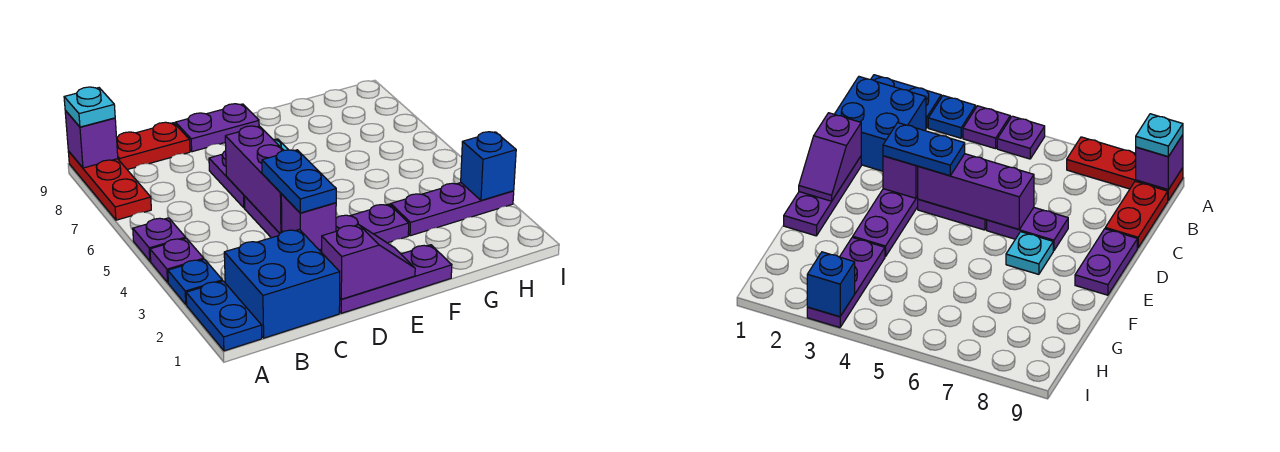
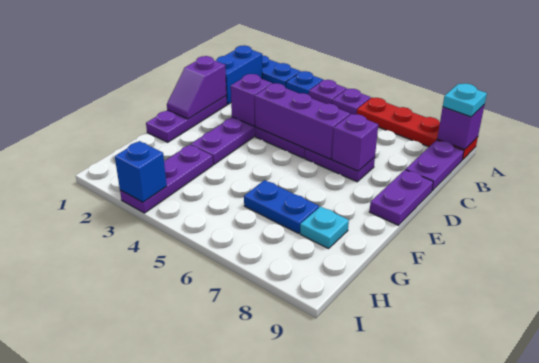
red plate A7:A9 level 1 -> red plate A6:A9 level 1
blue brick B1:C2 level 1 -> blue brick B1:C1 level 1
red plate B9:C9 level 1 -> purple plate B9:C9 level 1
blue plate D3:D4 level 3 -> blue plate G6:G7 level 1
none -> purple brick D7 level 2
cyan plate E7 level 1 -> cyan plate G8 level 1

